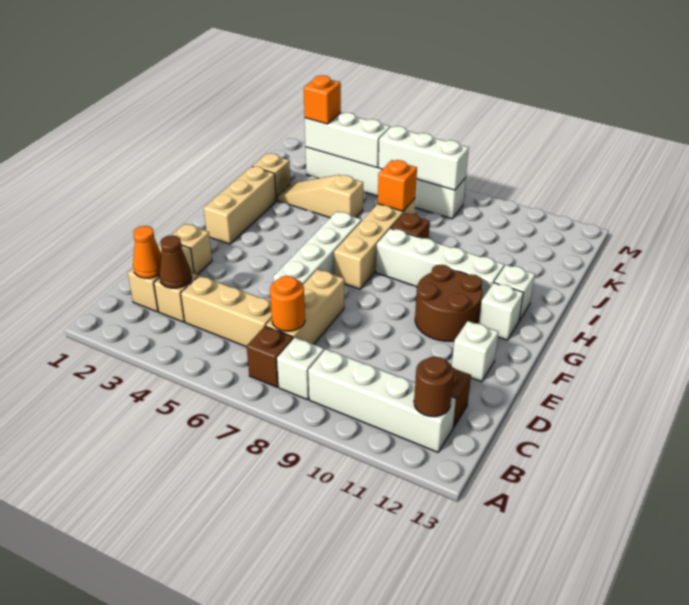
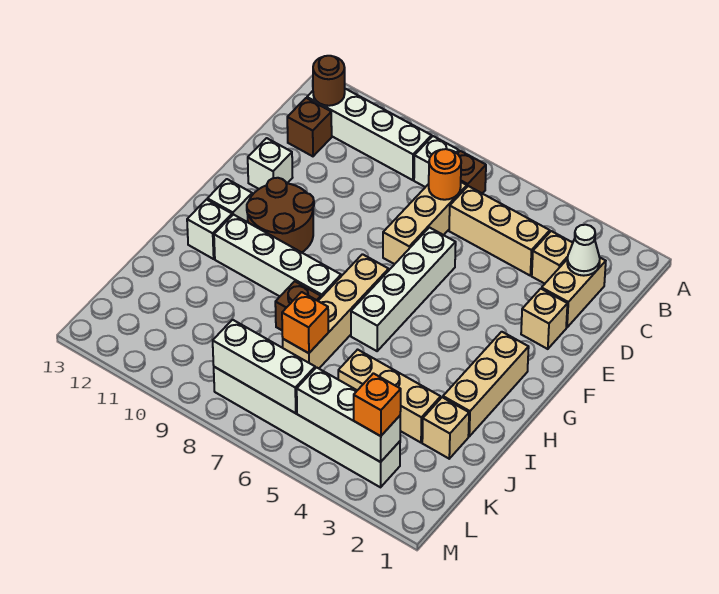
orange cone C2 level 2 -> white cone C2 level 2
brown cone C3 level 2 -> none
tan slope J3:J5 level 1 top 5 -> tan brick J3:J5 level 1

